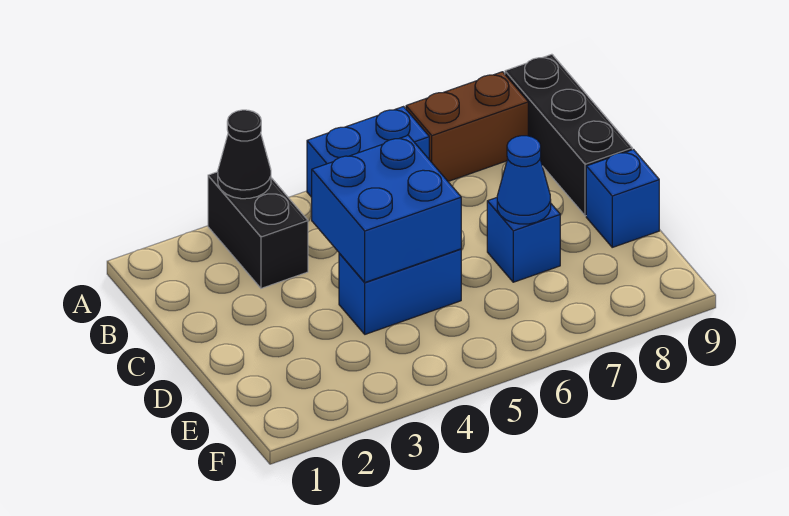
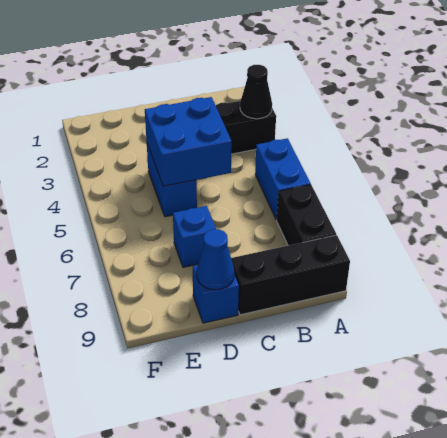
brown brick A7:A8 level 1 -> black brick A7:A8 level 1
blue cone D7 level 2 -> blue cone D9 level 2

